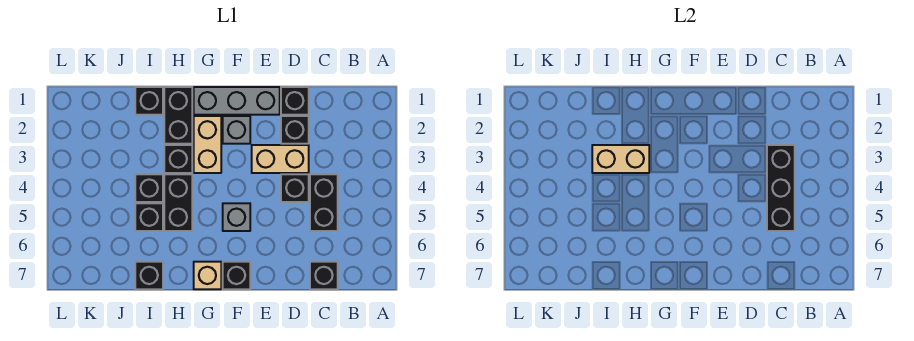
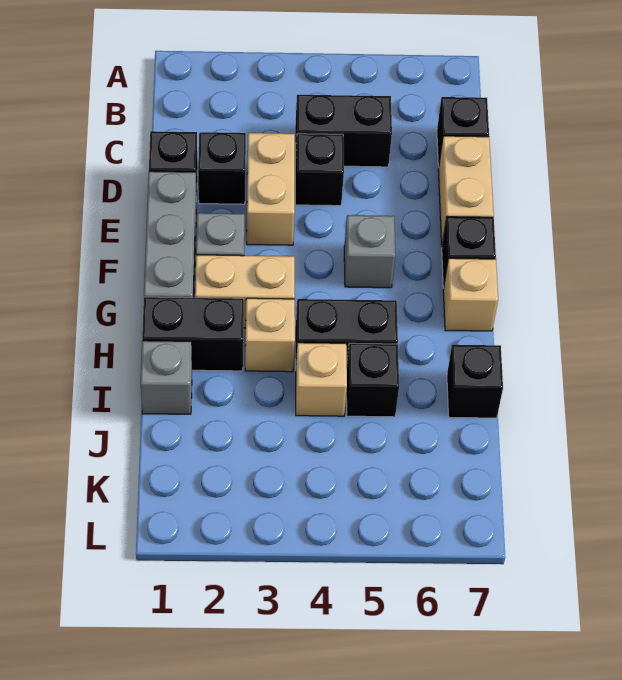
black brick C3:C5 level 2 -> none
black brick H3 level 1 -> tan brick H3 level 1
tan brick H3:I3 level 2 -> tan brick D7:E7 level 1
black brick I1 level 1 -> grey brick I1 level 1
black brick I4 level 1 -> tan brick I4 level 1

